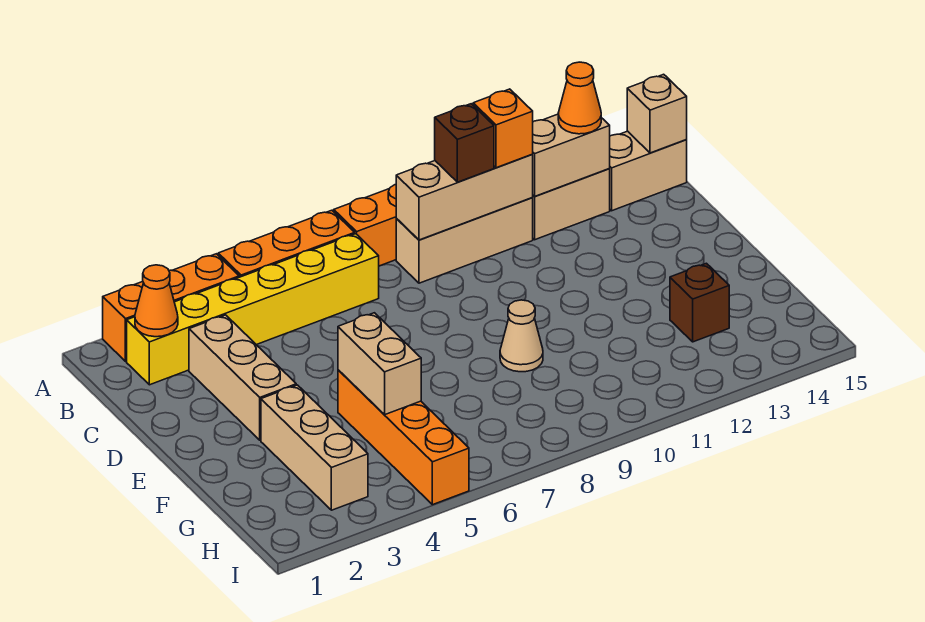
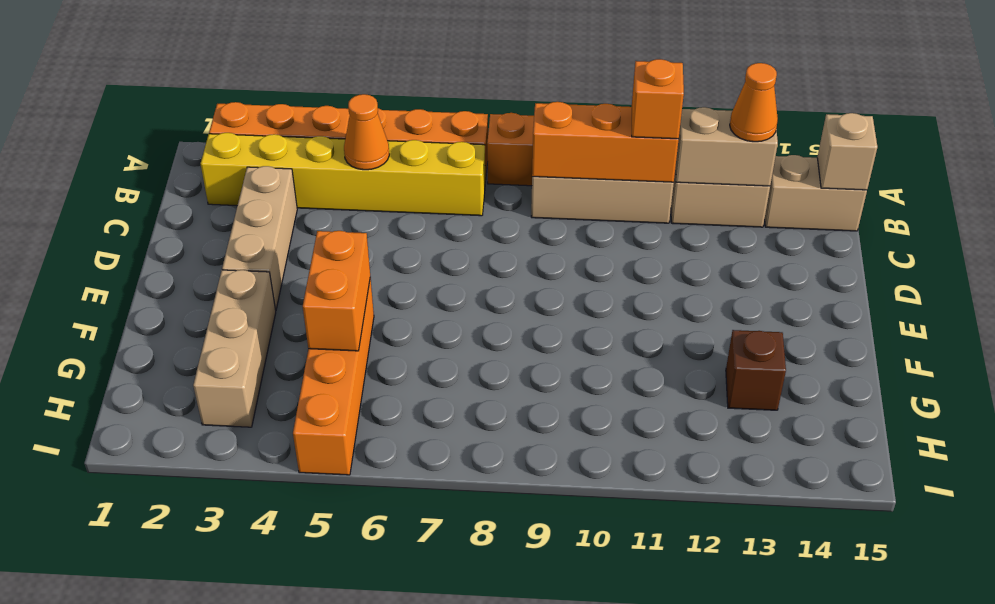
orange cone B2 level 2 -> orange cone B5 level 2
tan brick B9:B11 level 2 -> orange brick B9:B11 level 2
brown brick B10 level 3 -> none
tan brick F5:G5 level 2 -> orange brick F5:G5 level 2
tan cone F9 level 1 -> none

